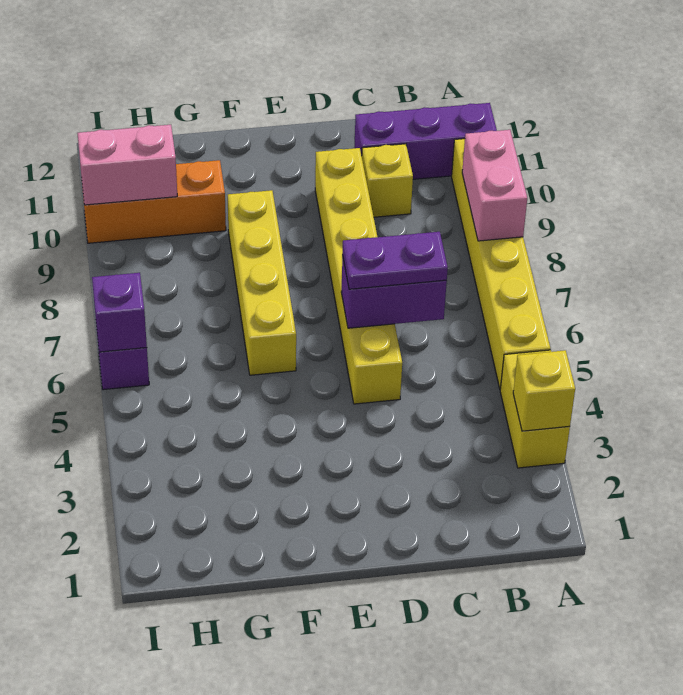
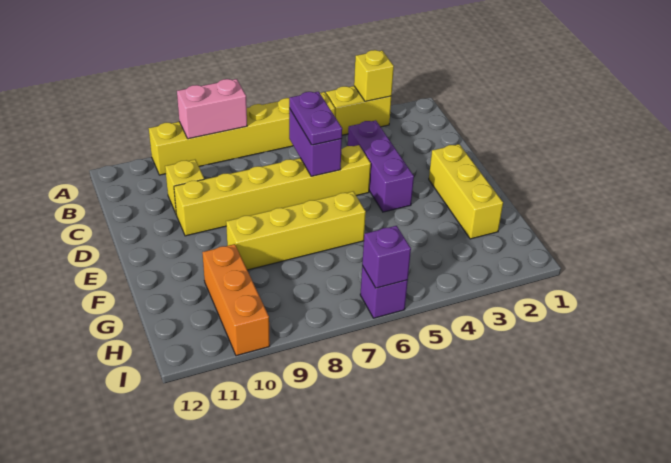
purple brick A11:C11 level 1 -> purple brick C4:E4 level 1
none -> yellow brick E2:G2 level 1
pink brick H10:I10 level 2 -> none

